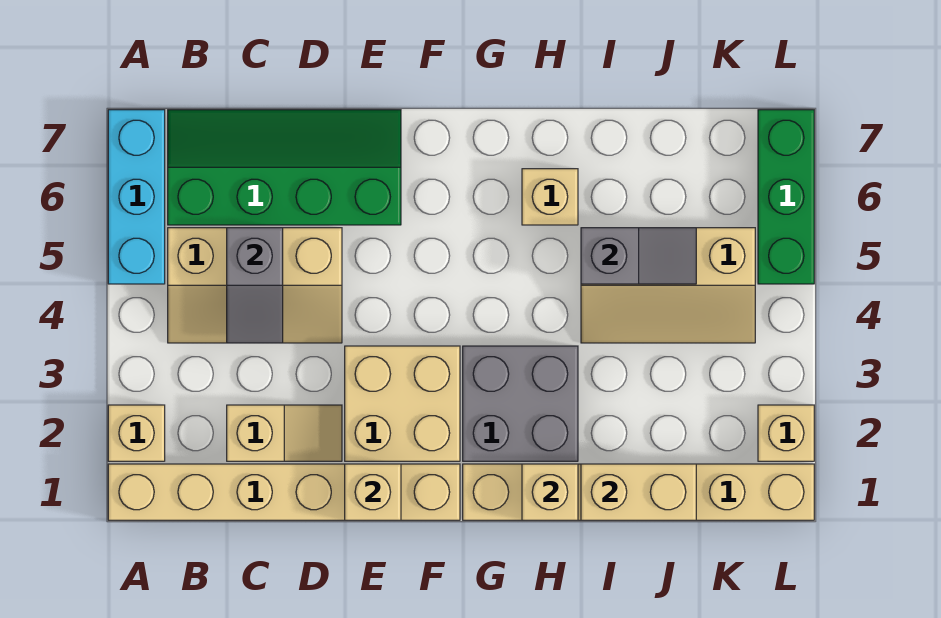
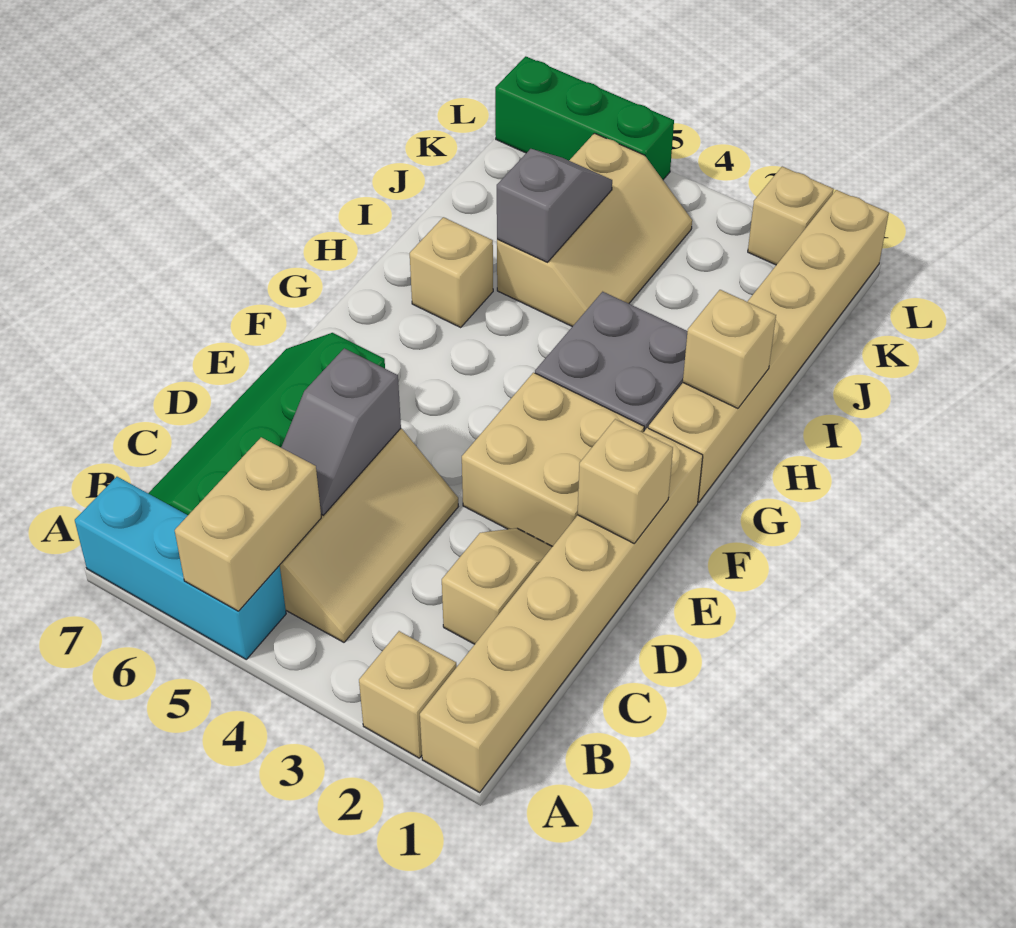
grey slope C4:C5 level 2 top 5 -> grey slope C5:D5 level 2 top D
tan brick I1:J1 level 2 -> tan brick A5:B5 level 2

